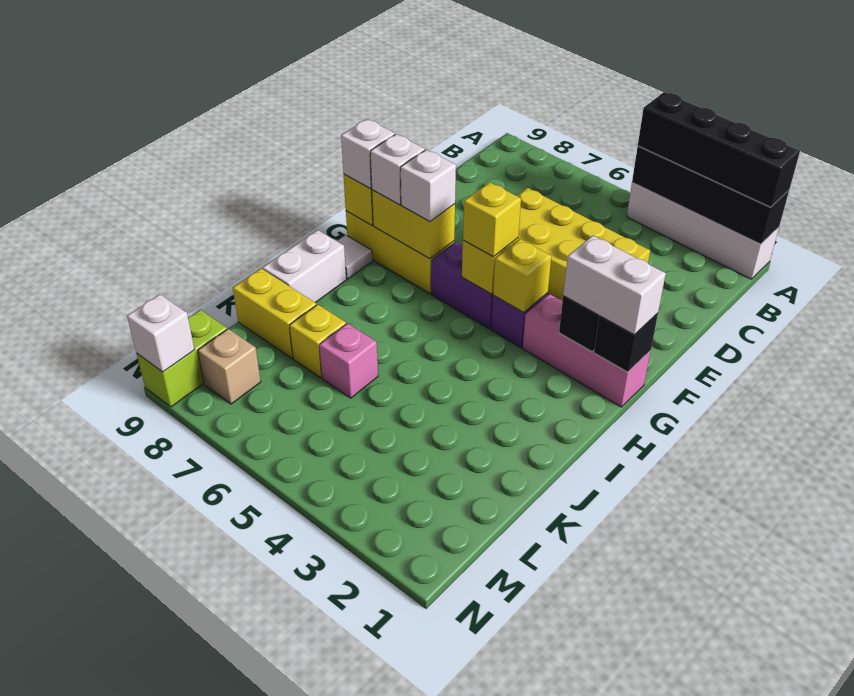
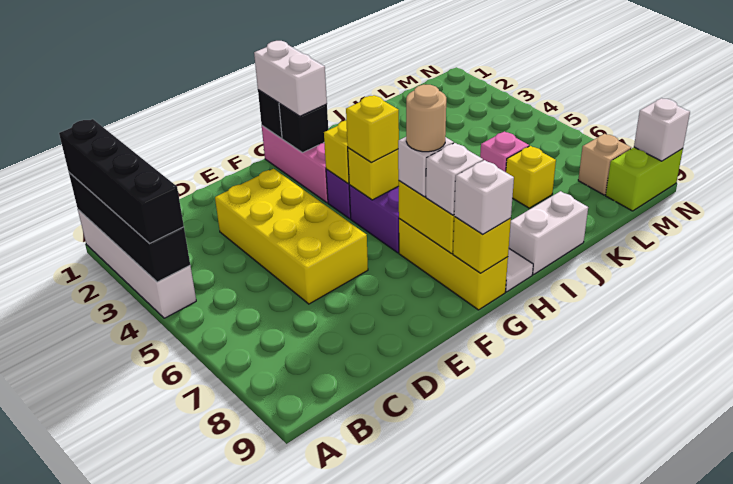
none -> tan round brick G7 level 4
yellow brick K8:K9 level 1 -> none

